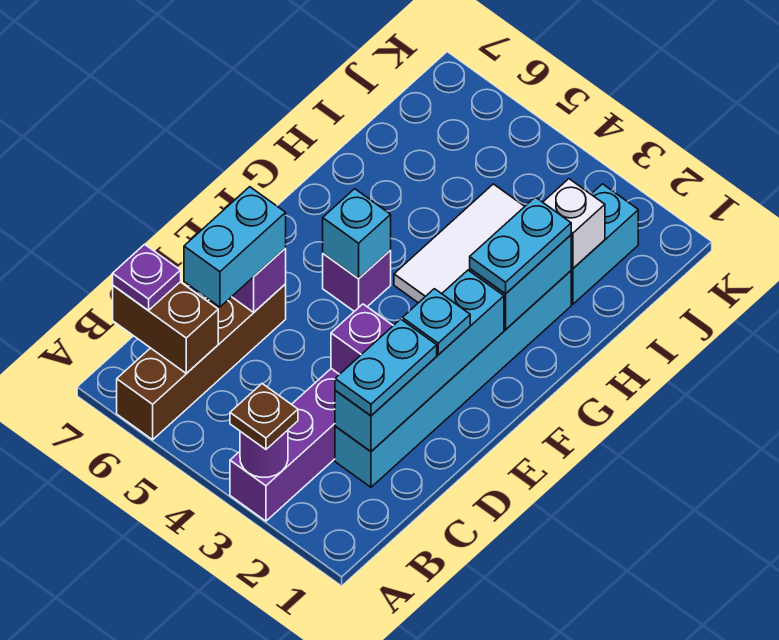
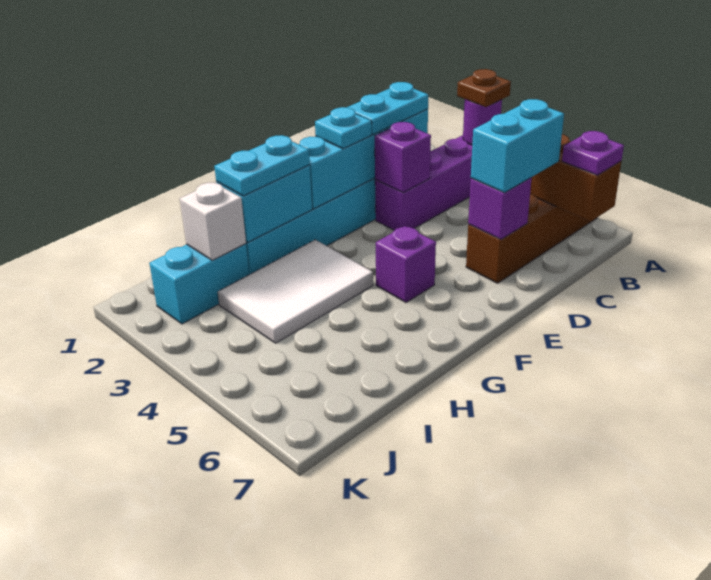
cyan brick F5 level 2 -> none

